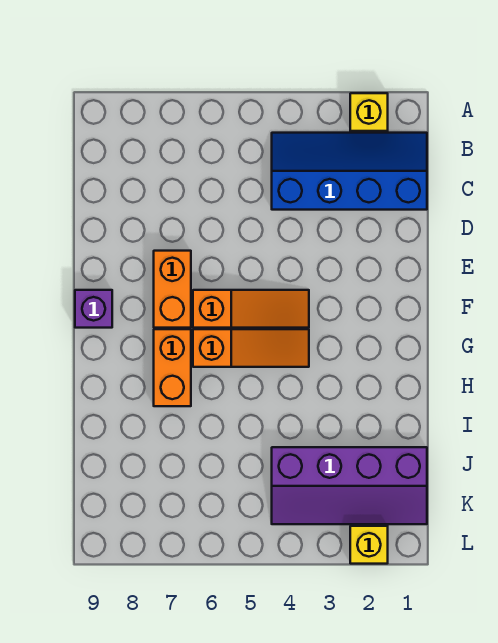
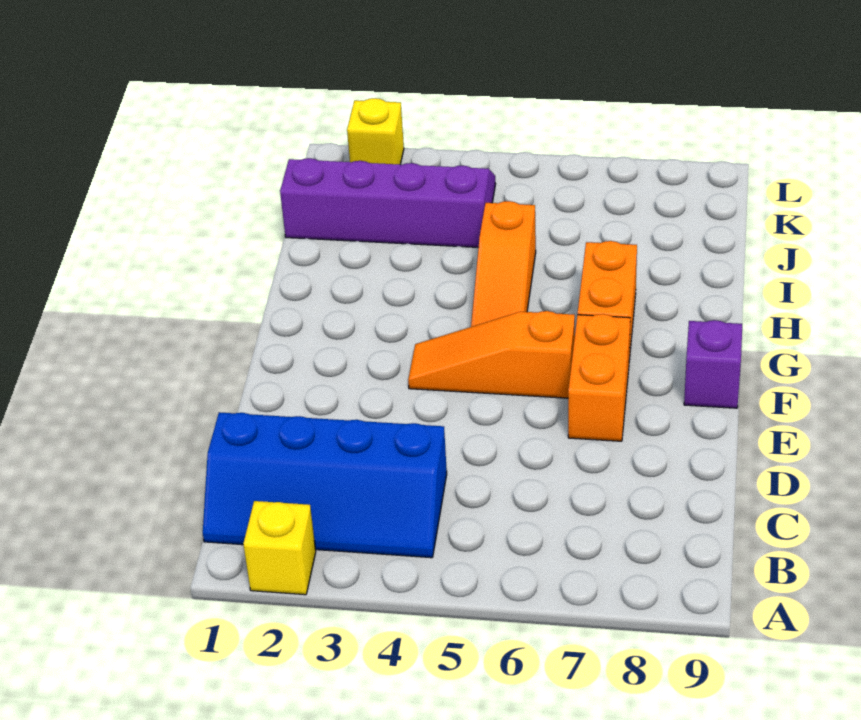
orange slope G4:G6 level 1 top 6 -> orange slope G5:I5 level 1 top I

